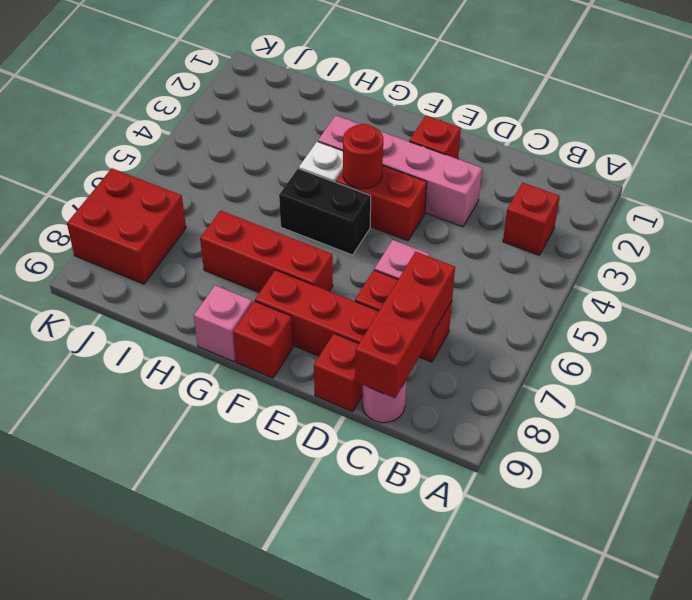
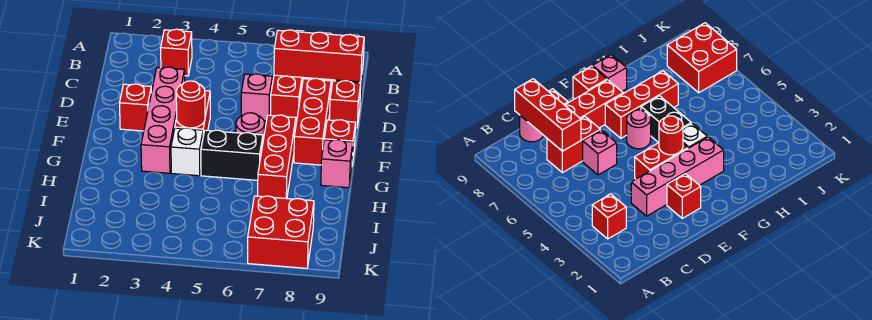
black brick F5:G5 level 1 -> black brick G5:G6 level 1
none -> pink round brick F6 level 1

